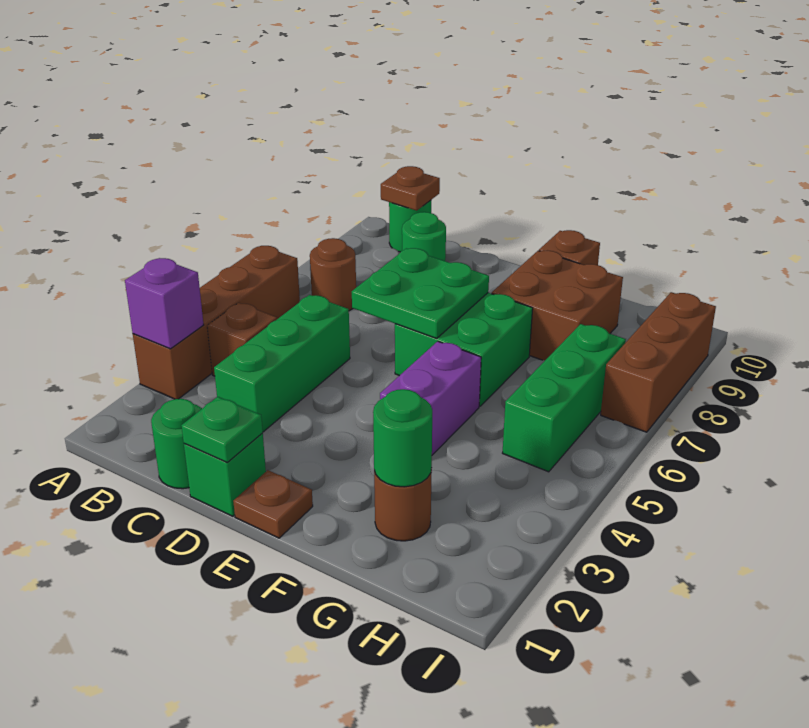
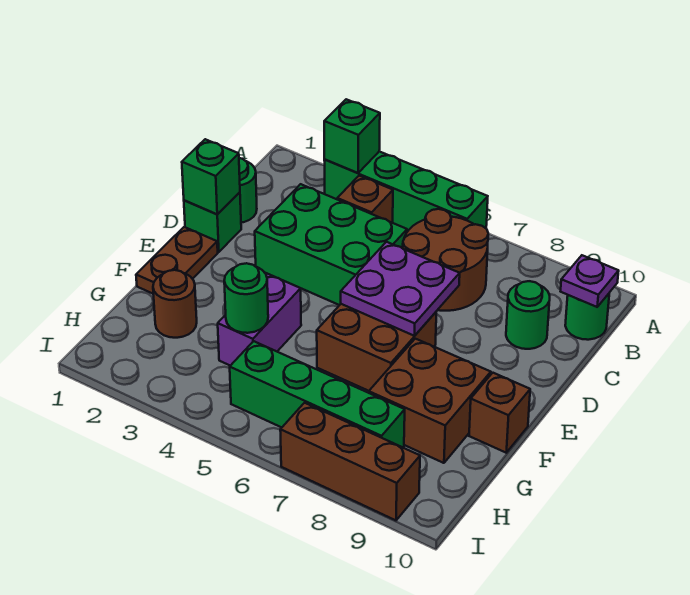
brown brick A3:A6 level 1 -> green brick A3:A6 level 1
purple brick A3 level 2 -> green brick A3 level 2
brown round brick B7 level 1 -> brown round brick B6:C7 level 1
brown plate B10 level 2 -> purple plate B10 level 2
green brick C3:C5 level 1 -> green brick C3:D5 level 1
green plate D1 level 2 -> green brick D1 level 2
green plate D6:E7 level 2 -> purple plate D6:E7 level 2
brown plate E1 level 1 -> brown plate E1:F1 level 1
green brick E6:F7 level 1 -> brown brick E6:F7 level 1
purple brick F4:F5 level 1 -> purple brick F4:G4 level 1
green round brick G2 level 2 -> green round brick G4 level 2
green brick H5:H7 level 1 -> green brick H5:H8 level 1

